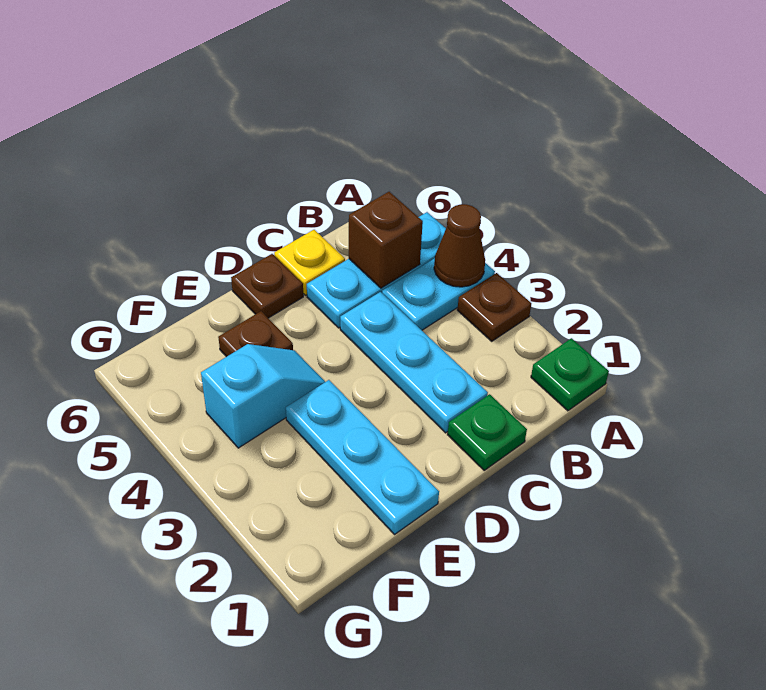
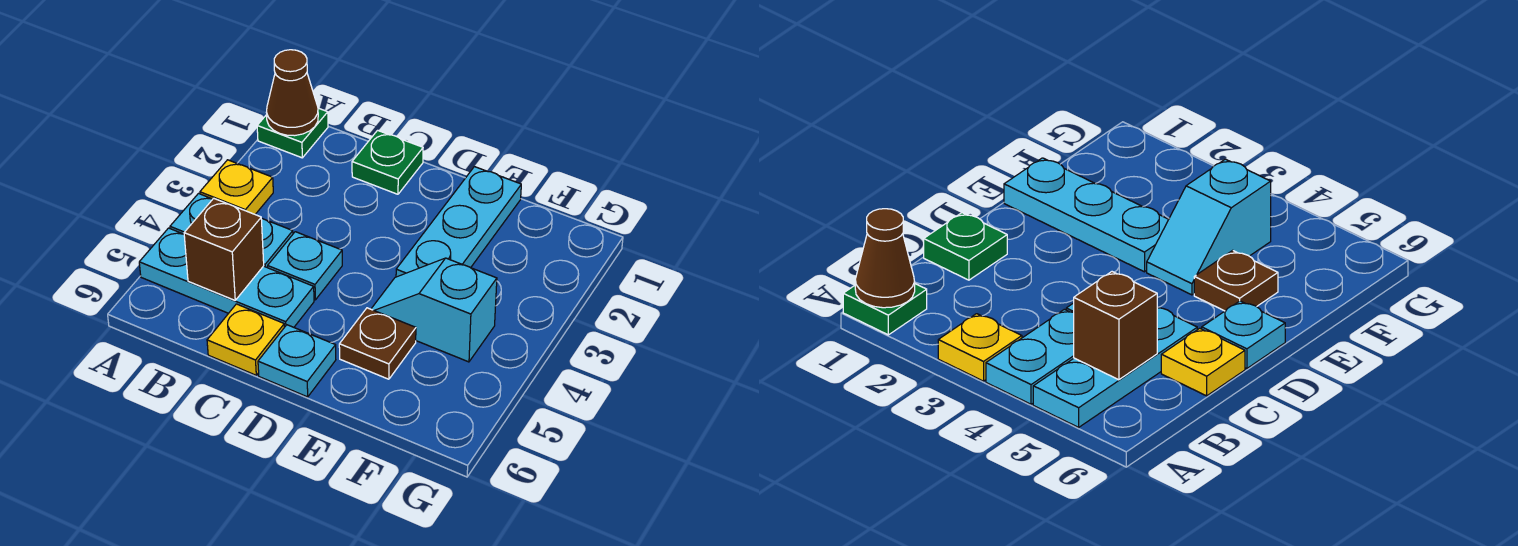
brown plate A3 level 1 -> yellow plate A3 level 1
brown cone A4 level 2 -> brown cone A1 level 2
cyan plate C2:C4 level 1 -> cyan plate C4 level 1
brown plate D6 level 1 -> cyan plate D6 level 1

